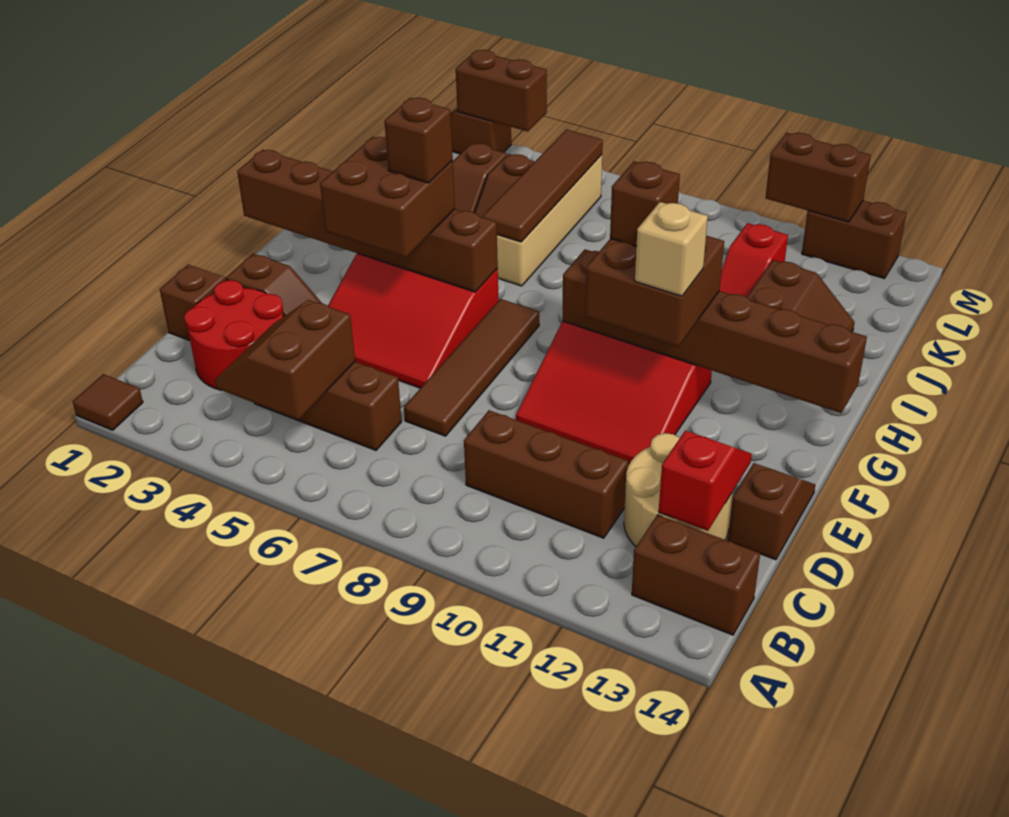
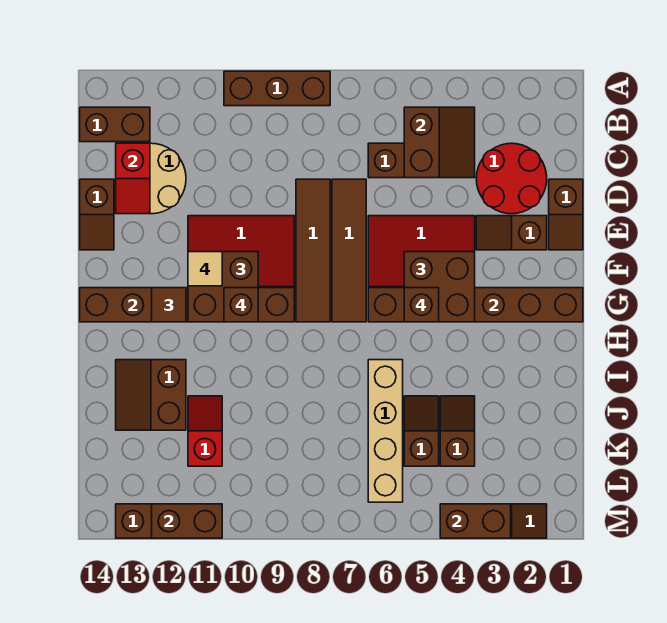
brown tile A1 level 1 -> brown tile G12 level 3
brown brick C9:C11 level 1 -> brown brick A8:A10 level 1
tan brick F11 level 4 -> tan tile F11 level 4
brown tile I6:L6 level 2 -> brown tile D8:G8 level 1

